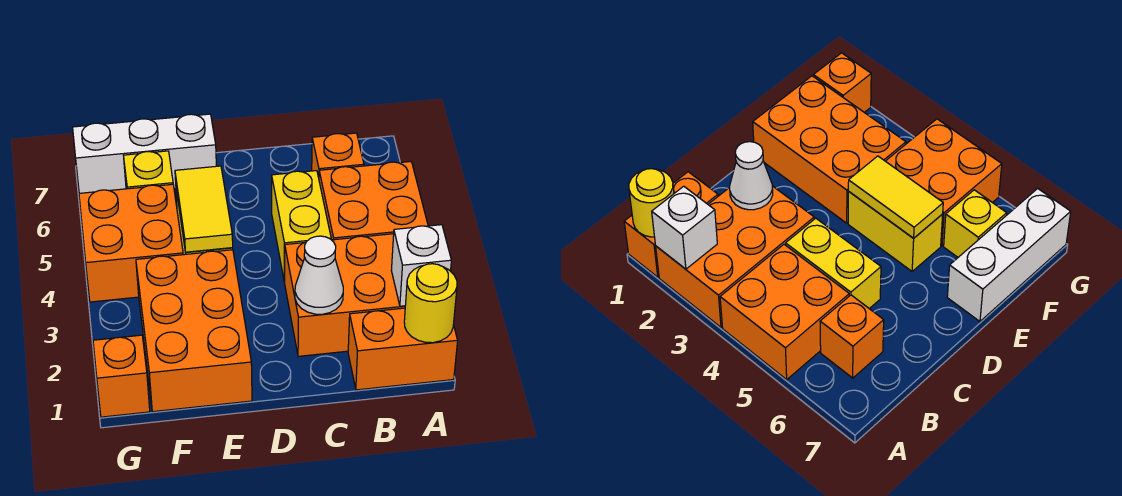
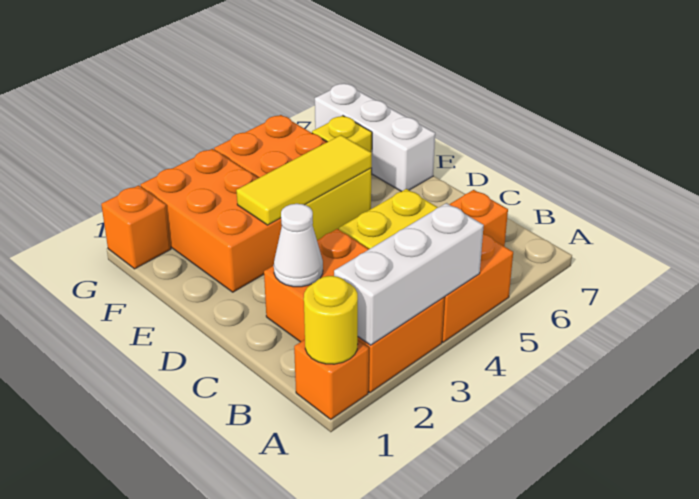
orange brick A1:B1 level 1 -> orange brick A1 level 1
white brick A2 level 2 -> white brick A2:A4 level 2
orange brick E1:F3 level 1 -> orange brick E2:G3 level 1
yellow tile E4:E5 level 2 -> yellow tile E3:E5 level 2

